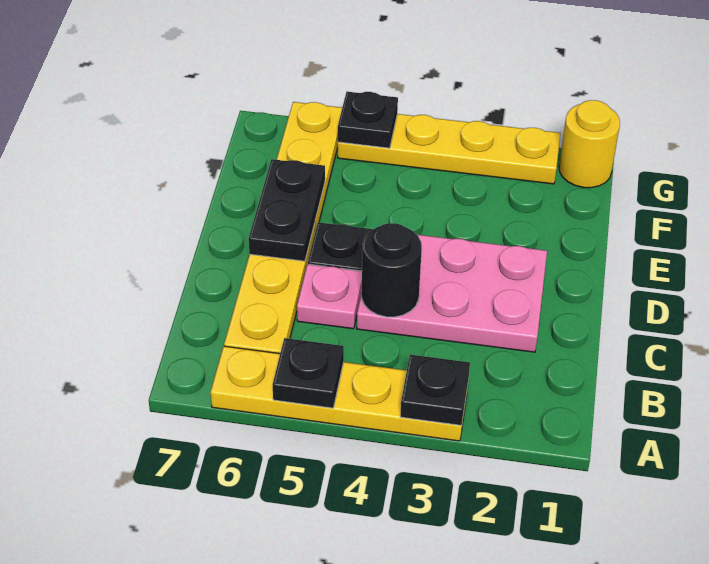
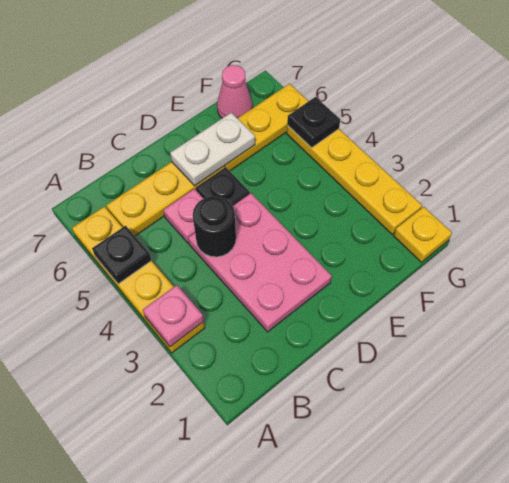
black plate A3 level 2 -> pink plate A3 level 2
black plate D6:E6 level 2 -> white plate D6:E6 level 2
none -> pink cone F7 level 1
yellow round brick G1 level 1 -> yellow plate G1 level 1

